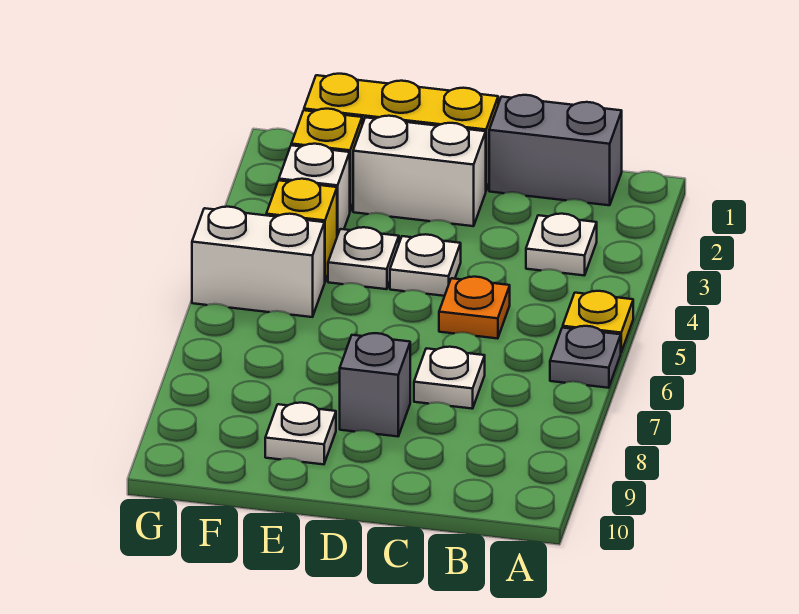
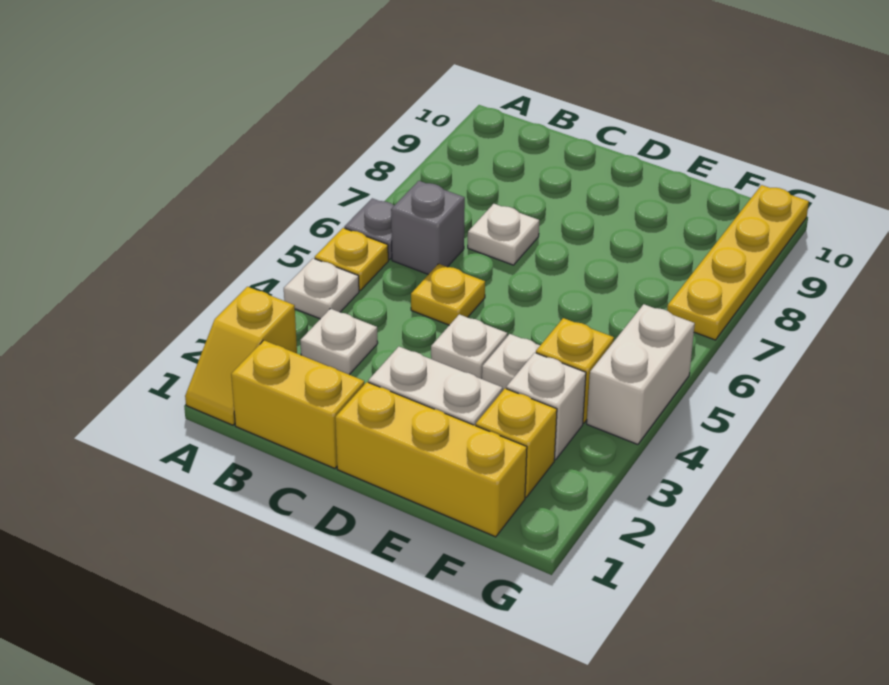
none -> yellow slope A1:A2 level 1 top 2
grey brick B1:C1 level 1 -> yellow brick B1:C1 level 1
orange plate C5 level 1 -> yellow plate C5 level 1
grey brick D8 level 1 -> grey brick B6 level 1
white plate E9 level 1 -> white plate A4 level 1
white brick F5:G5 level 1 -> white brick G4:G5 level 1
none -> yellow plate G7:G10 level 1

